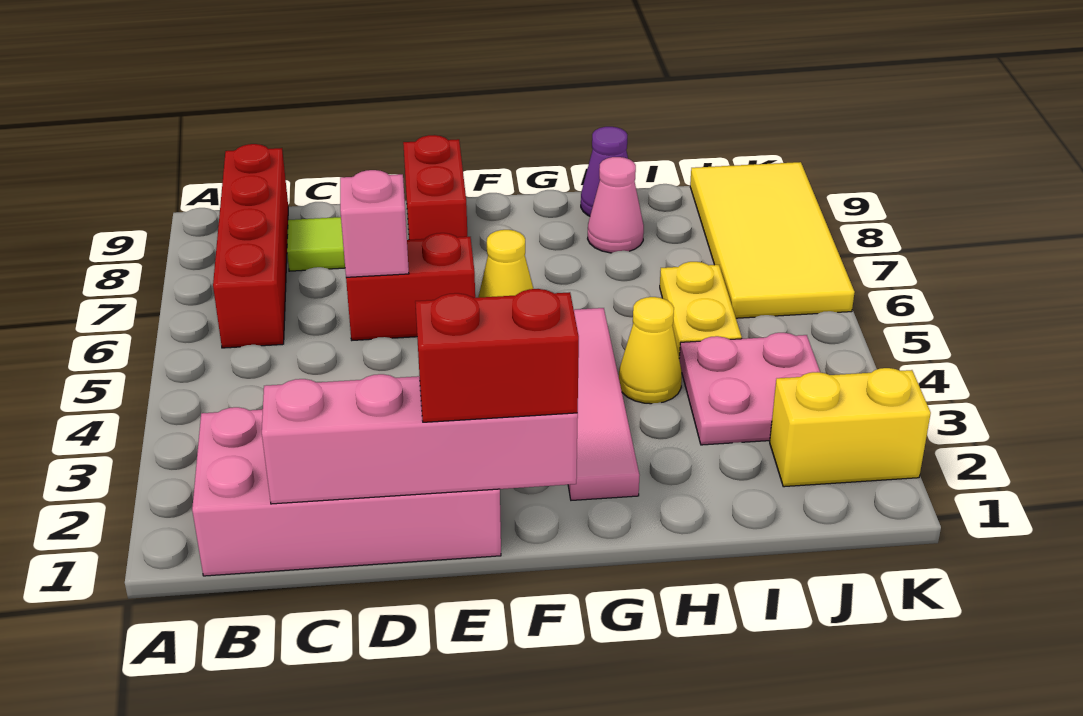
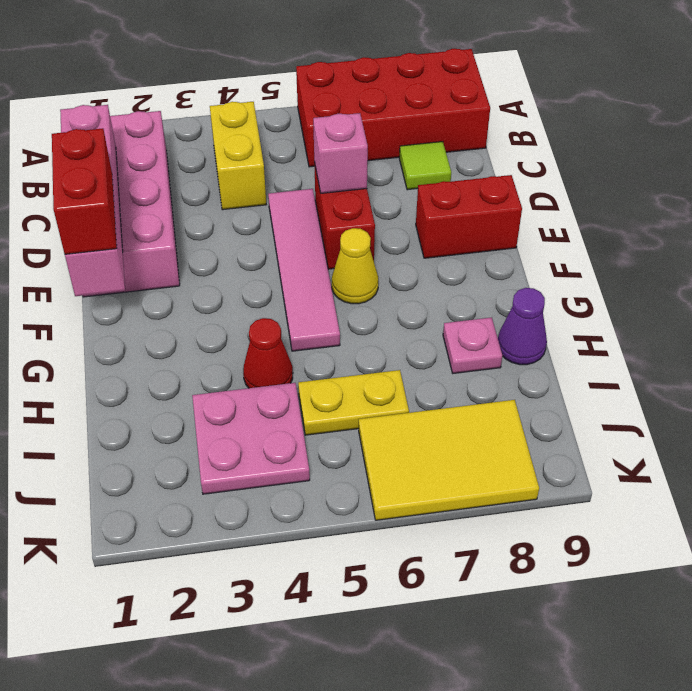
red brick B6:B9 level 1 -> red brick A6:B9 level 1
pink tile G2:G5 level 1 -> pink tile D5:G5 level 1
yellow cone H4 level 1 -> red cone H4 level 1
pink cone H8 level 1 -> pink plate H8 level 1
yellow brick J2:K2 level 1 -> yellow brick B4:C4 level 1
yellow tile J6:K9 level 1 -> yellow tile J6:K8 level 1

